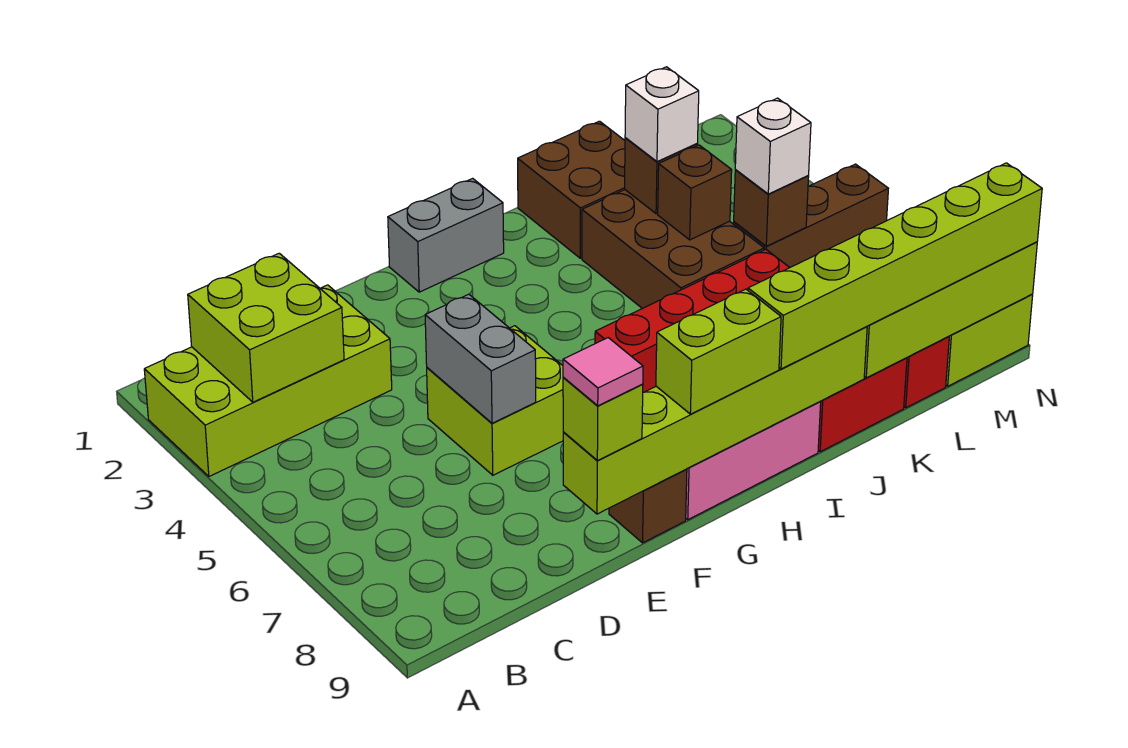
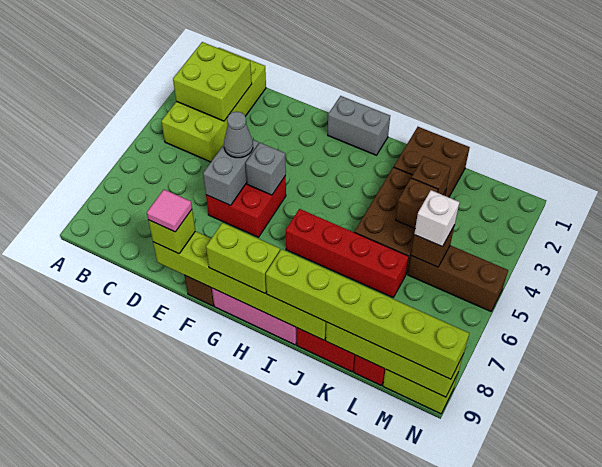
lime brick A2:D3 level 1 -> lime brick B1:C4 level 1
lime brick E5:F6 level 1 -> red brick E5:F6 level 1
none -> grey cone E5 level 3
none -> grey brick F5 level 2
white brick K3 level 3 -> none

